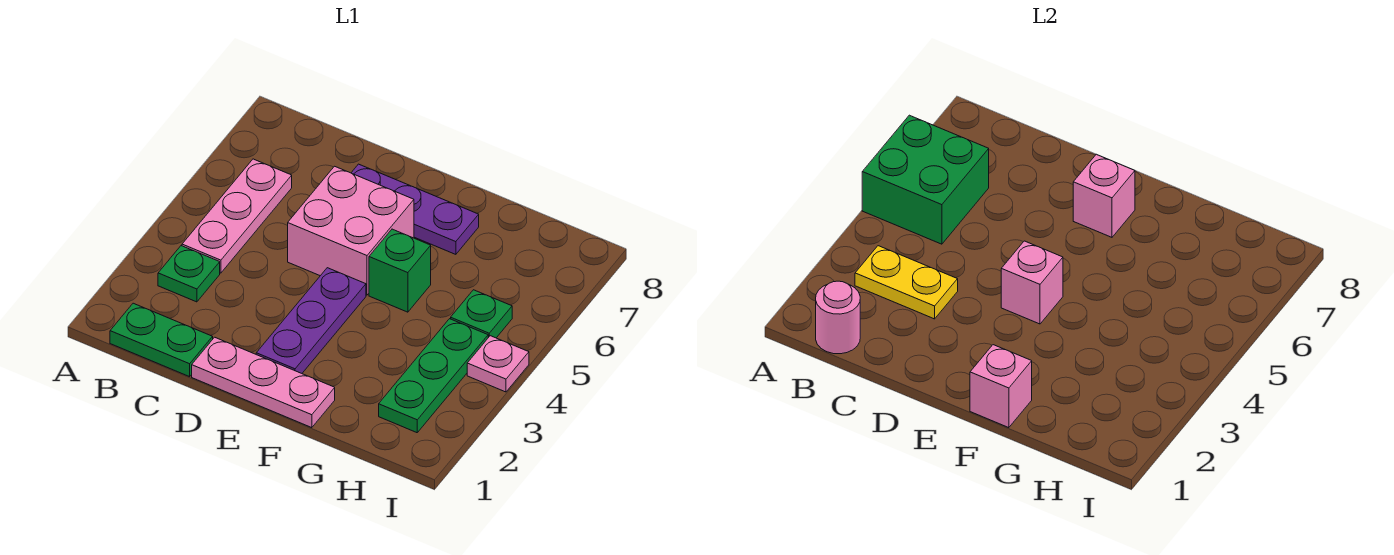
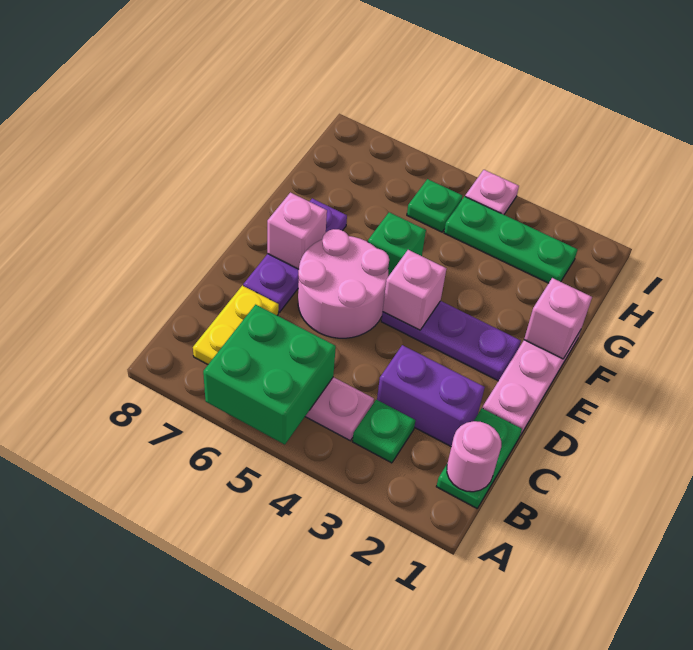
yellow plate B3:C3 level 2 -> yellow plate B7:C7 level 1
none -> purple brick C2:C3 level 1
pink brick D5:E6 level 1 -> pink round brick D5:E6 level 1

